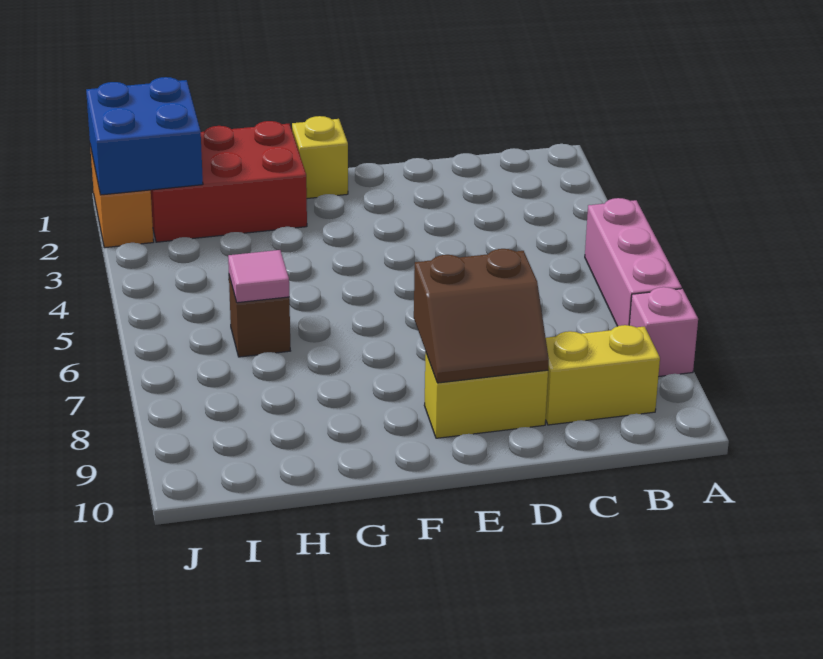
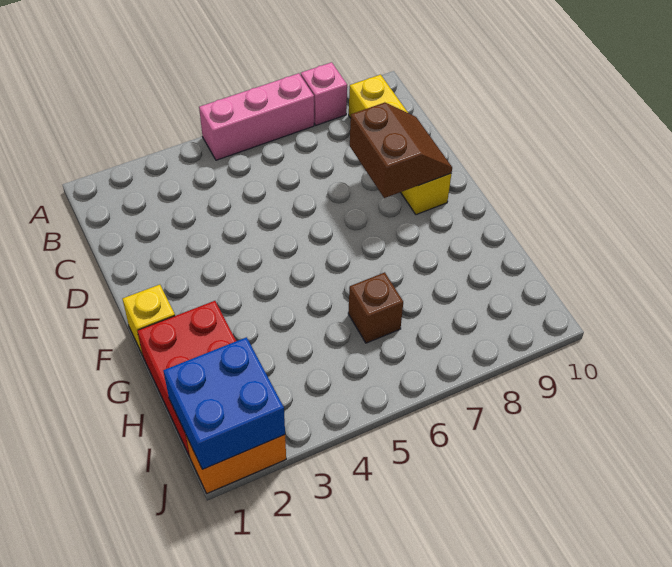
pink tile H6 level 2 -> none

